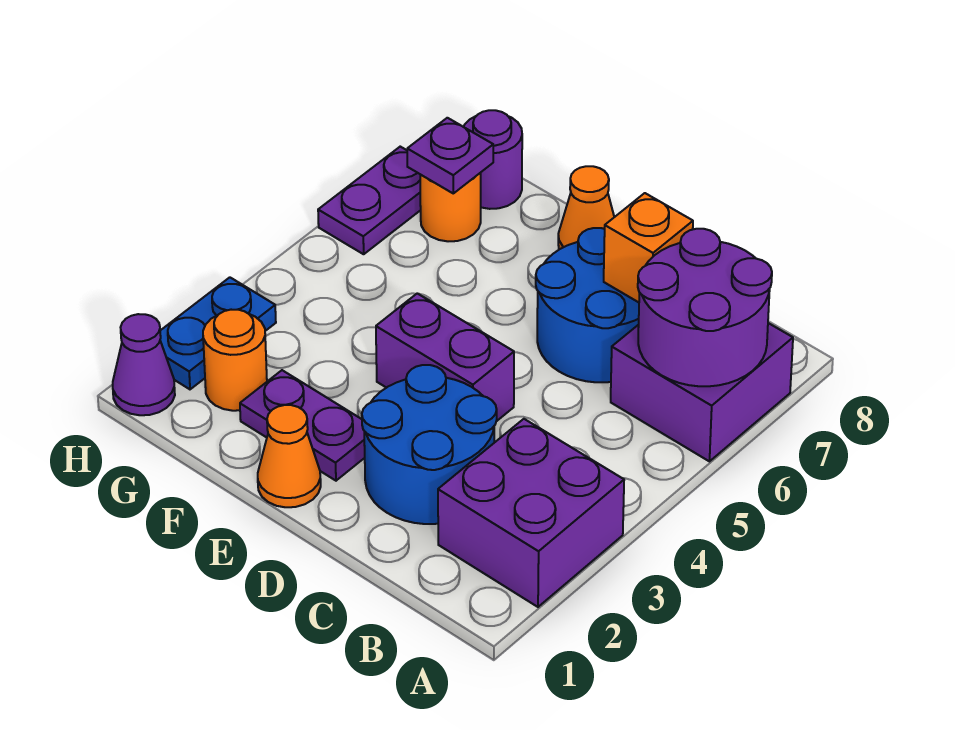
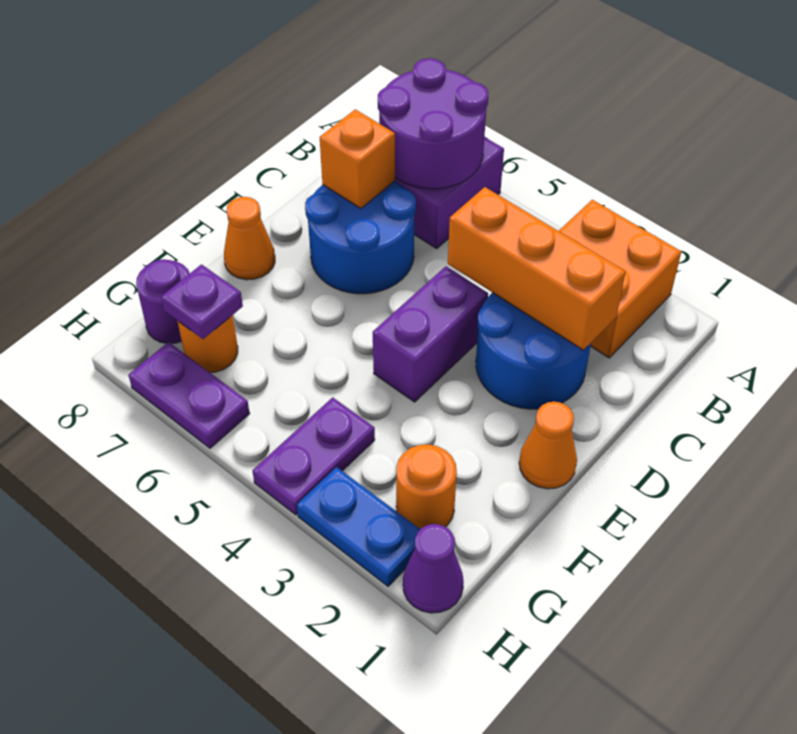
purple brick A2:B3 level 1 -> orange brick A2:B3 level 1
none -> orange brick C2:C4 level 2
purple plate E2:F2 level 1 -> purple plate G4:H4 level 1

